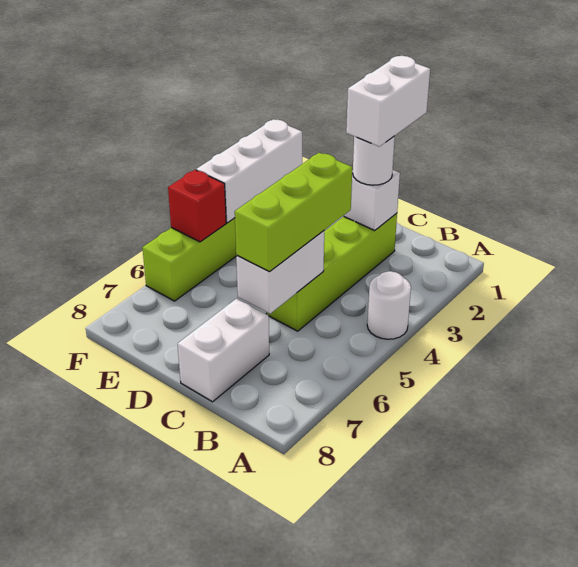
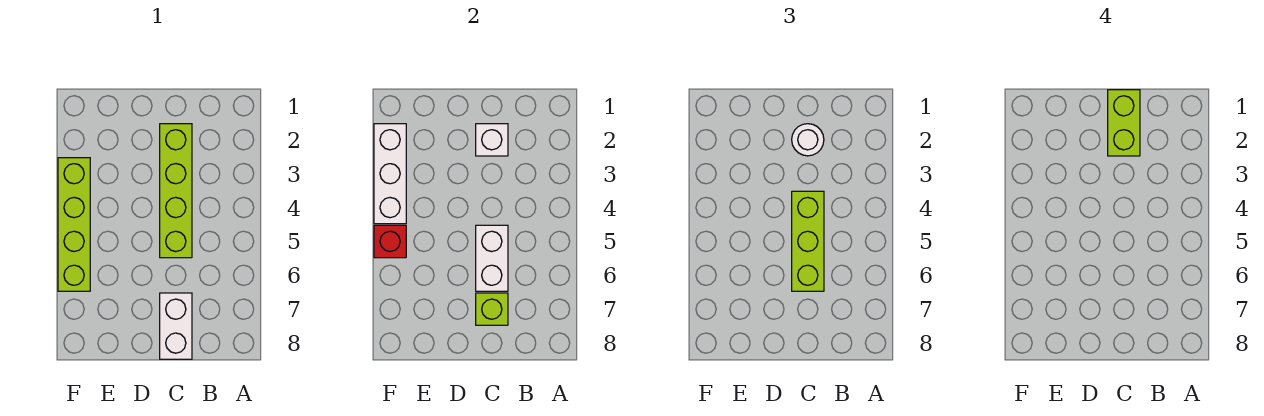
white round brick A4 level 1 -> none
white brick C1:C2 level 4 -> lime brick C1:C2 level 4
none -> lime brick C7 level 2

